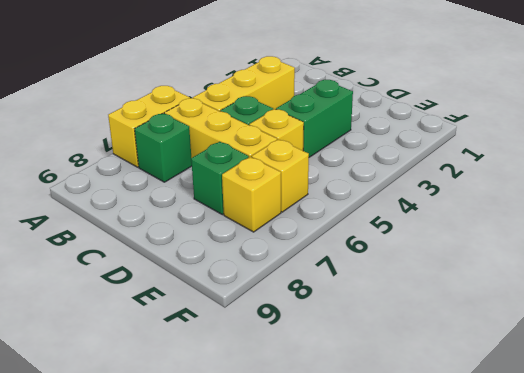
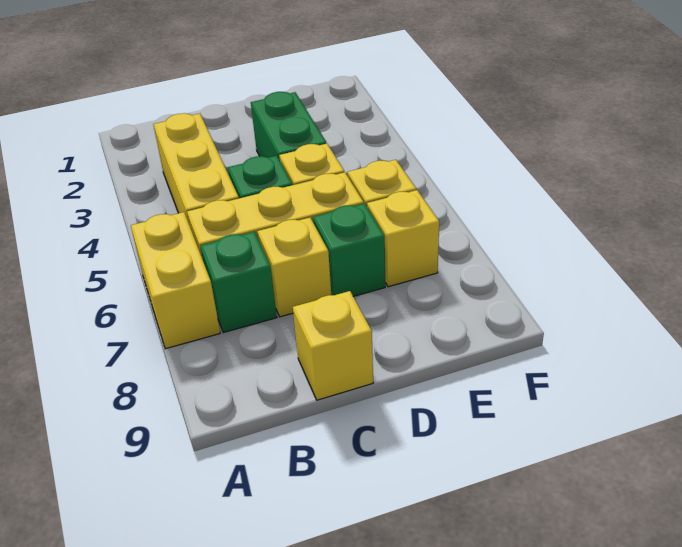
none -> yellow brick C7 level 1
none -> yellow brick C9 level 1

